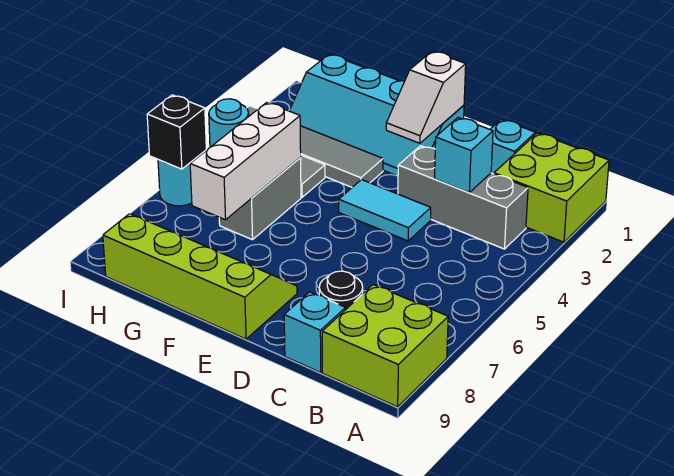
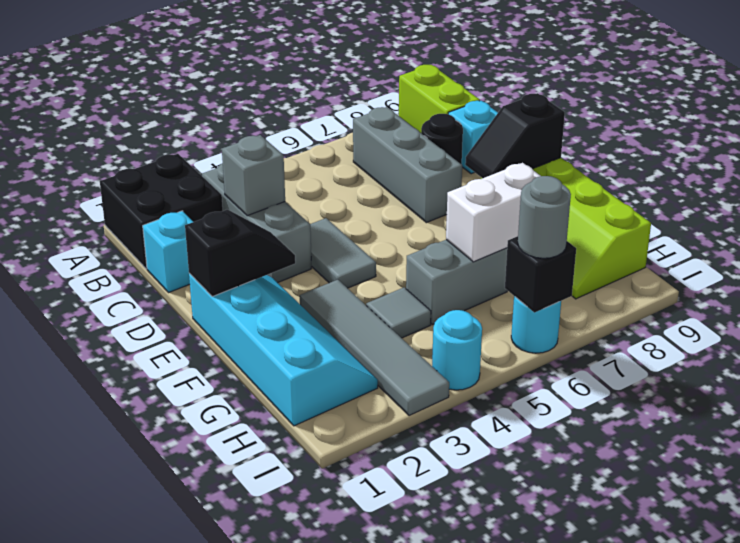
lime brick A1:B2 level 1 -> black brick A1:B2 level 1
lime brick A8:B9 level 1 -> lime brick A9:B9 level 1
none -> grey brick B7:D7 level 1
cyan brick C3 level 2 -> grey brick C3 level 2
cyan tile D4:E4 level 1 -> grey tile D4:E4 level 1
white slope E1:E2 level 2 top 1 -> black slope E1:E2 level 2 top 1
none -> black slope E8:E9 level 2 top 9
white brick G5:G7 level 2 -> white brick G6:G7 level 2
none -> grey round brick I6 level 3

